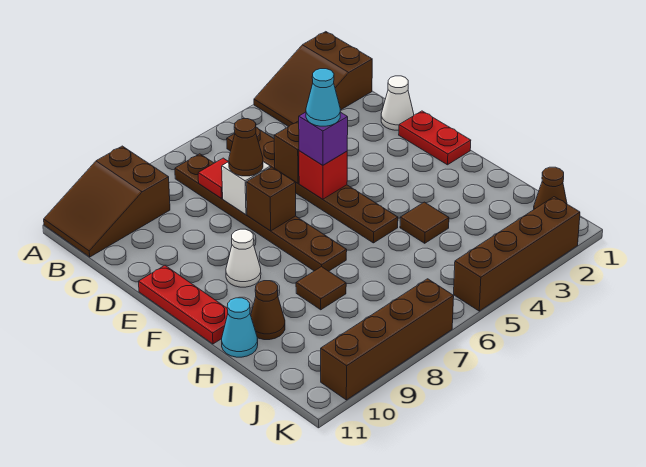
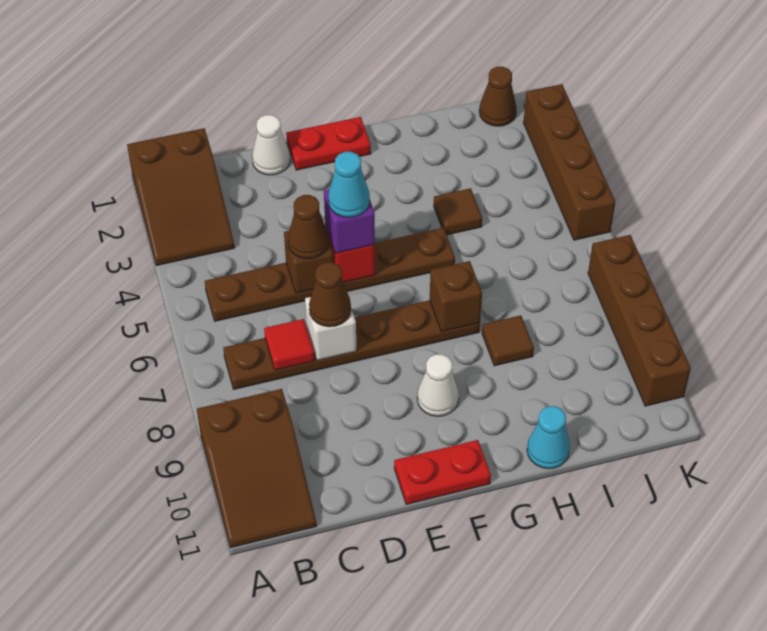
brown brick E7 level 2 -> brown brick G7 level 2
red plate E11:G11 level 1 -> red plate E11:F11 level 1
brown cone H10 level 1 -> brown cone D5 level 3

